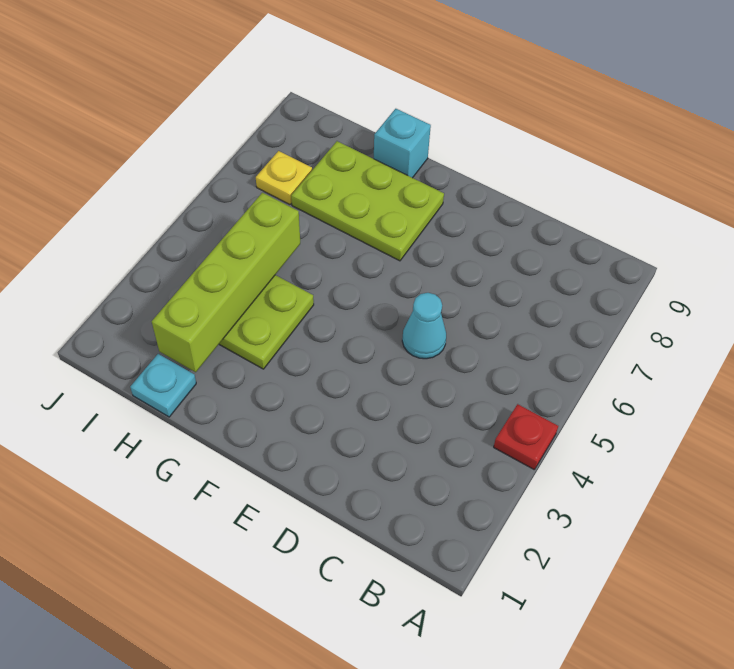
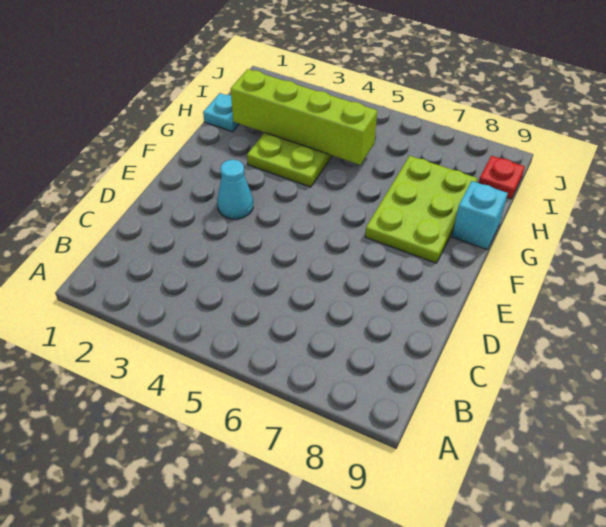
red plate A4 level 1 -> red plate I9 level 1
cyan cone D5 level 1 -> cyan cone E3 level 1
yellow plate I7 level 1 -> none

